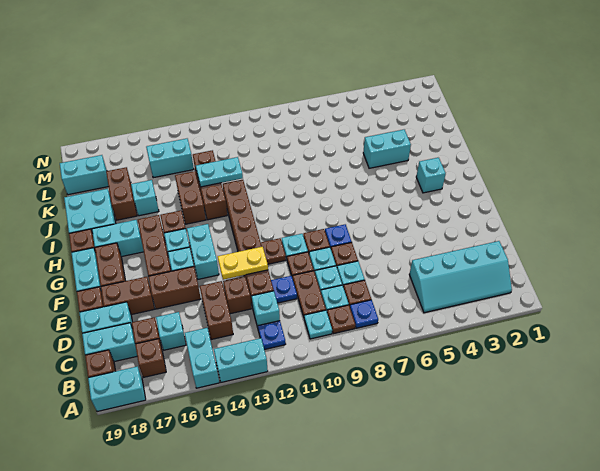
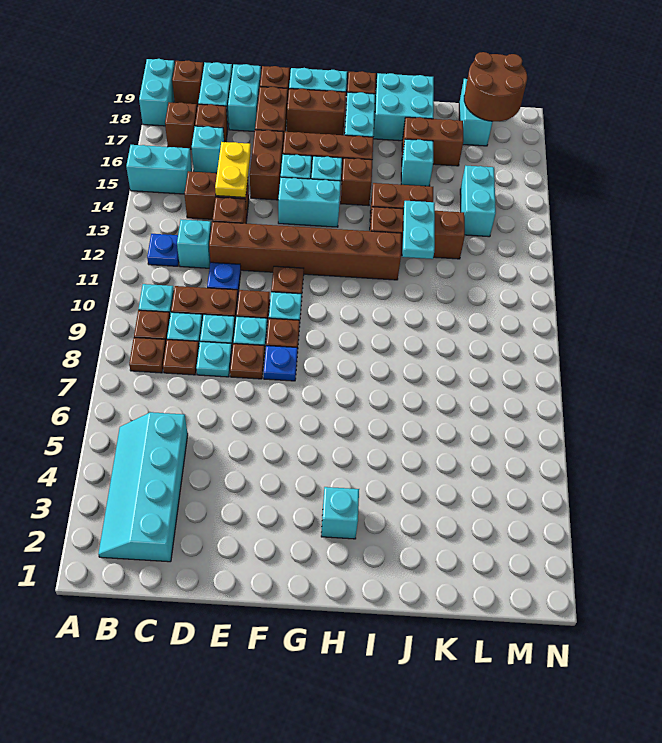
cyan brick A13:A14 level 1 -> none
blue plate B8 level 1 -> brown plate B8 level 1
yellow plate E12:E13 level 2 -> yellow plate D14:D15 level 2
cyan brick J4:J5 level 1 -> none
none -> brown round brick L18:M19 level 2

